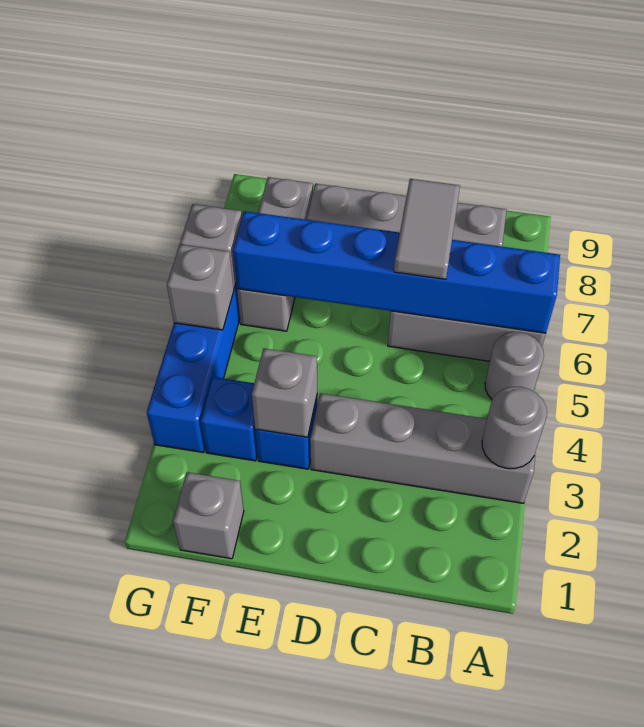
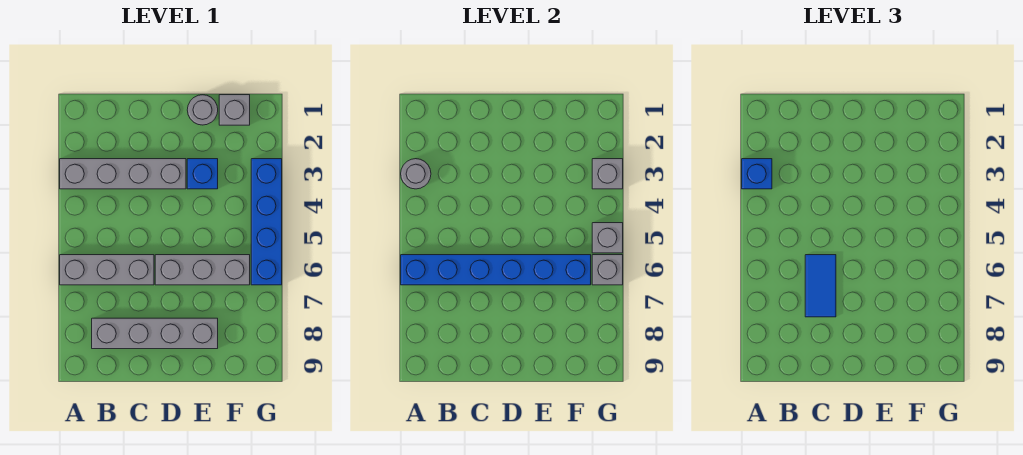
grey round brick A5 level 1 -> grey round brick E1 level 1
grey tile C6:C7 level 3 -> blue tile C6:C7 level 3
grey brick E3 level 2 -> grey brick G3 level 2
blue brick F3 level 1 -> blue brick A3 level 3
grey brick F6:F8 level 1 -> grey brick D6:F6 level 1

